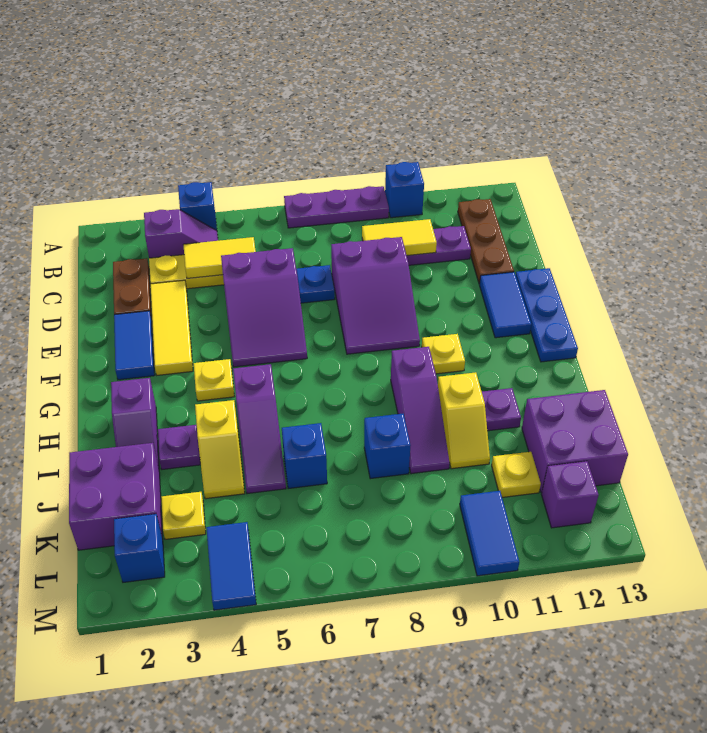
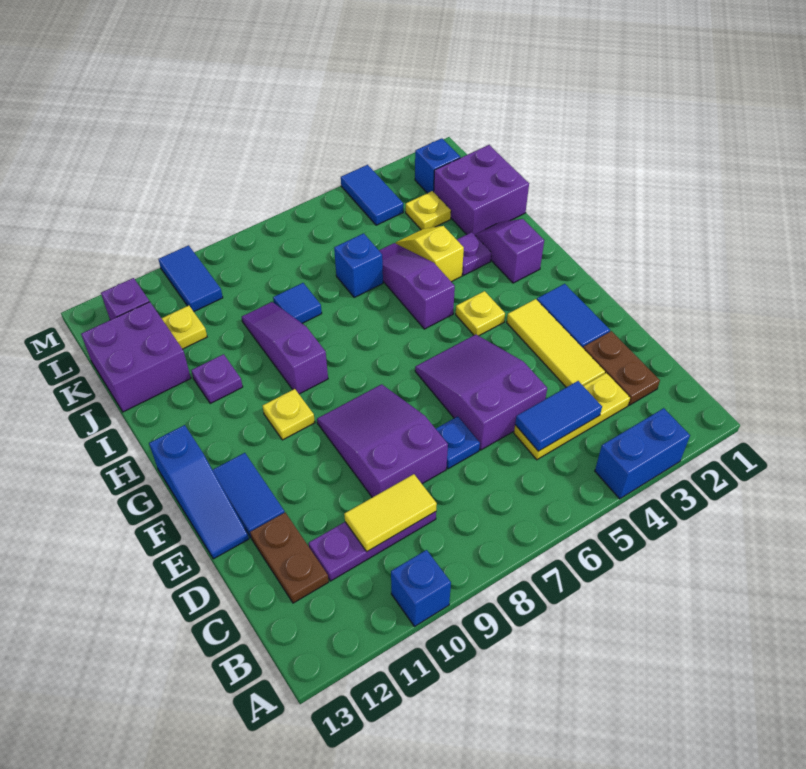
blue brick A4 level 1 -> blue brick A3:A4 level 1
purple plate A7:A9 level 1 -> none
purple slope B3:B4 level 1 top 3 -> none
brown plate B12:D12 level 1 -> brown plate C12:D12 level 1
yellow tile C4:C5 level 2 -> blue tile C4:C5 level 2
blue plate E13:G13 level 1 -> blue slope E13:G13 level 1 top G
yellow slope I10:J10 level 1 top I -> none
blue brick J8 level 1 -> blue tile J8 level 1

